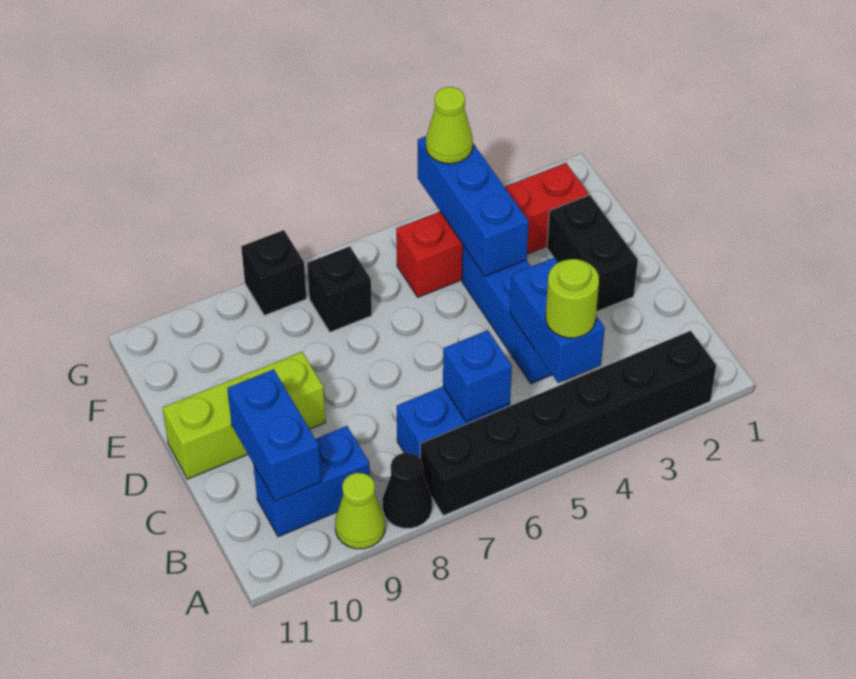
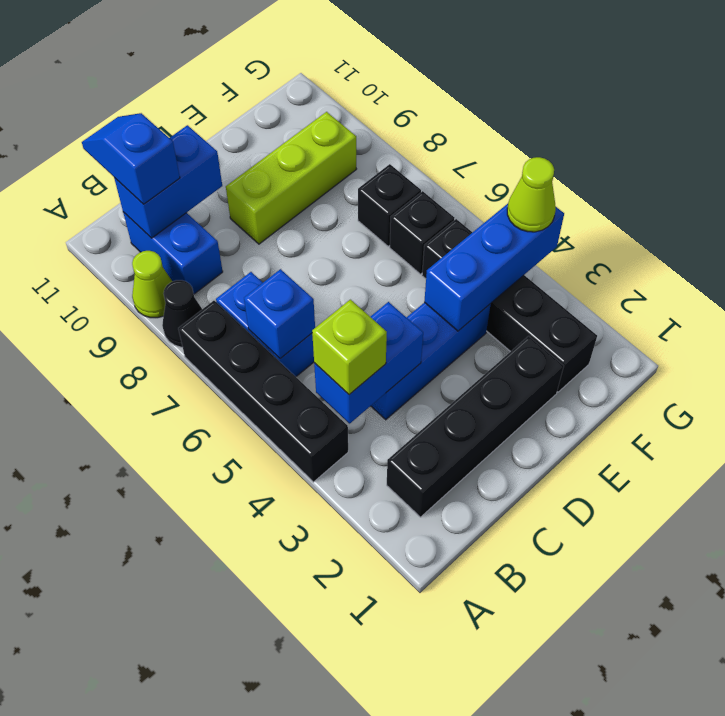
black brick A2:A7 level 1 -> black brick A4:A7 level 1
lime round brick B4 level 3 -> lime brick B4 level 3
none -> blue slope B10:B11 level 3 top 10
black brick D2:E2 level 1 -> black brick B2:E2 level 1
lime brick D9:D11 level 1 -> lime brick D9:F9 level 1
red brick F2:F5 level 1 -> black brick F2:F5 level 1
black brick G8 level 1 -> black brick F6 level 1

